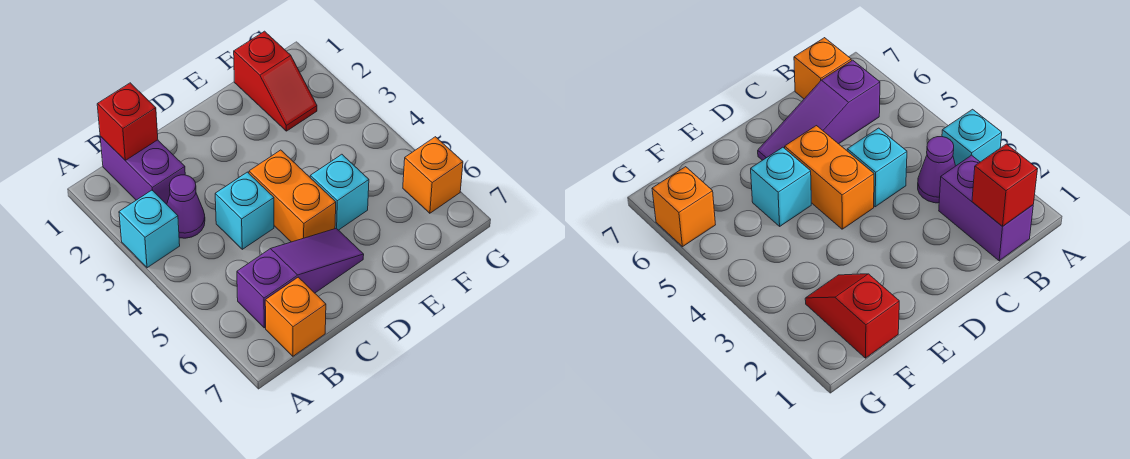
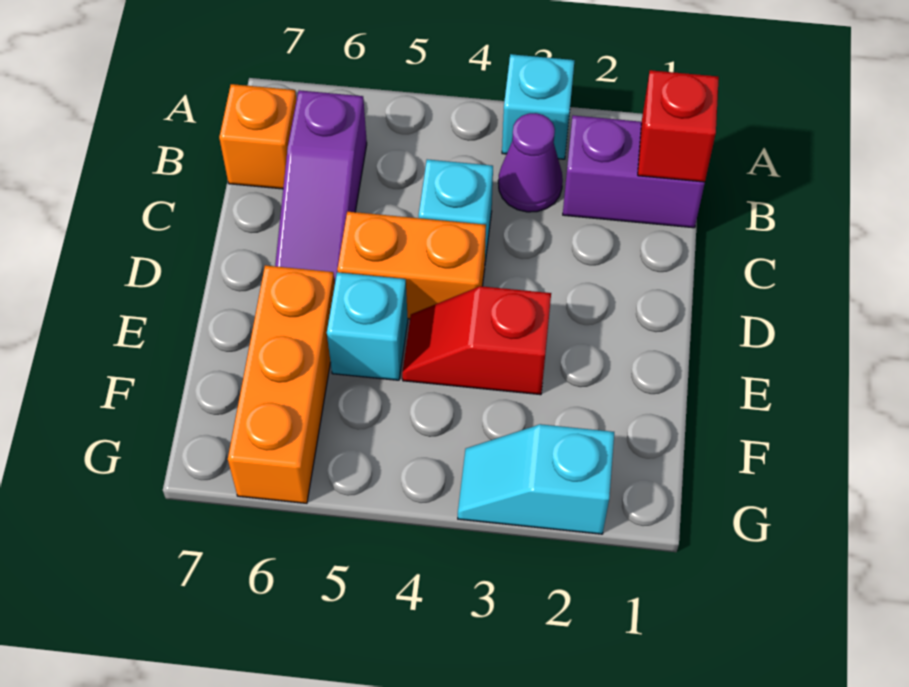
red slope F1:F2 level 1 top 1 -> red slope E3:E4 level 1 top 3
none -> cyan slope G2:G3 level 1 top 2
orange brick G6 level 1 -> orange brick E6:G6 level 1

